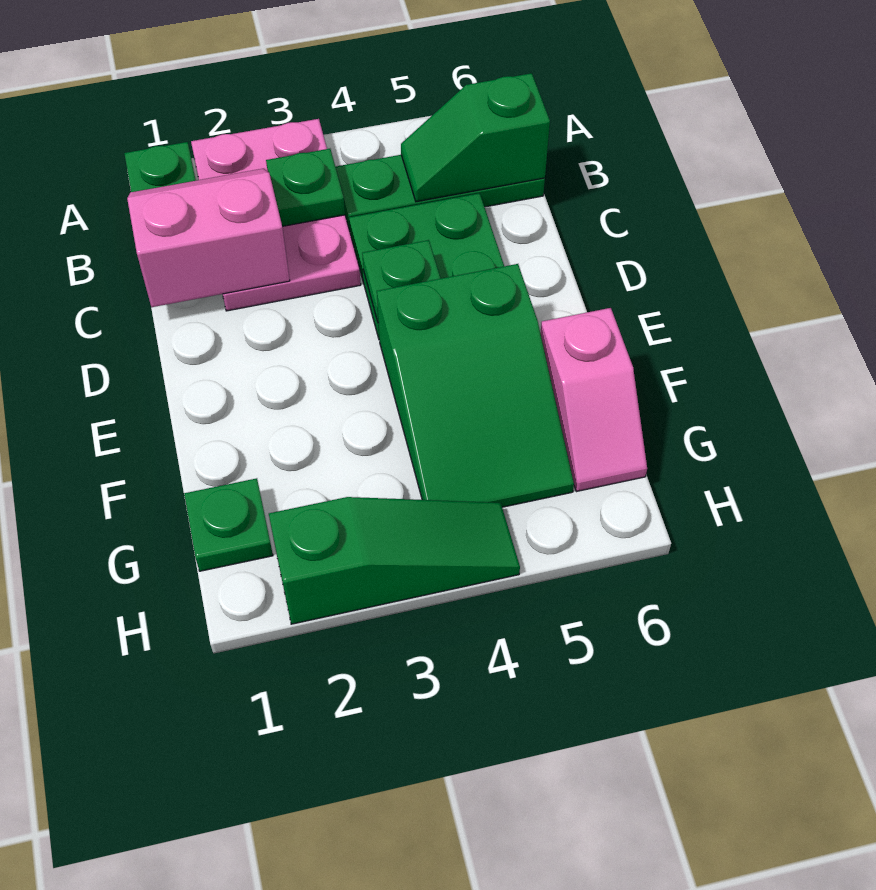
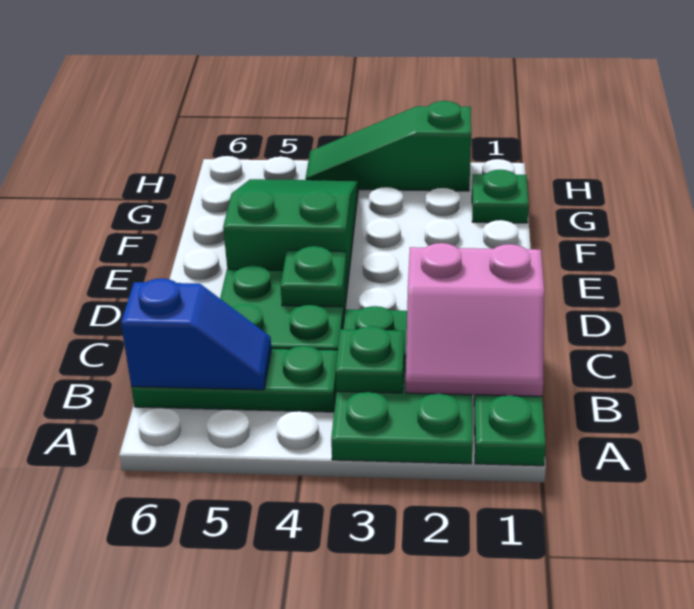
pink plate A2:C3 level 1 -> green plate A2:C3 level 1
green slope B5:B6 level 2 top 6 -> blue slope B5:B6 level 2 top 6
pink slope F6:G6 level 1 top F -> none

